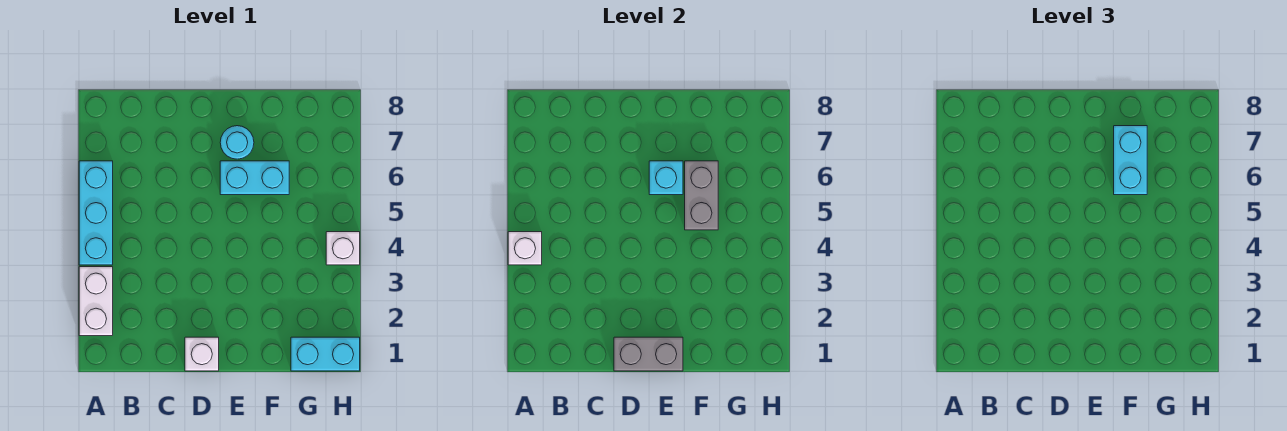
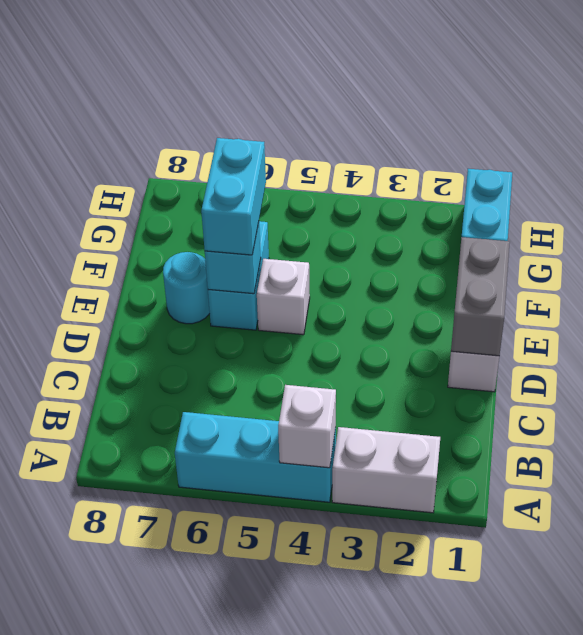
grey brick F5:F6 level 2 -> none
cyan brick F6:F7 level 3 -> cyan brick E6:F6 level 3
white brick H4 level 1 -> white brick E5 level 1

